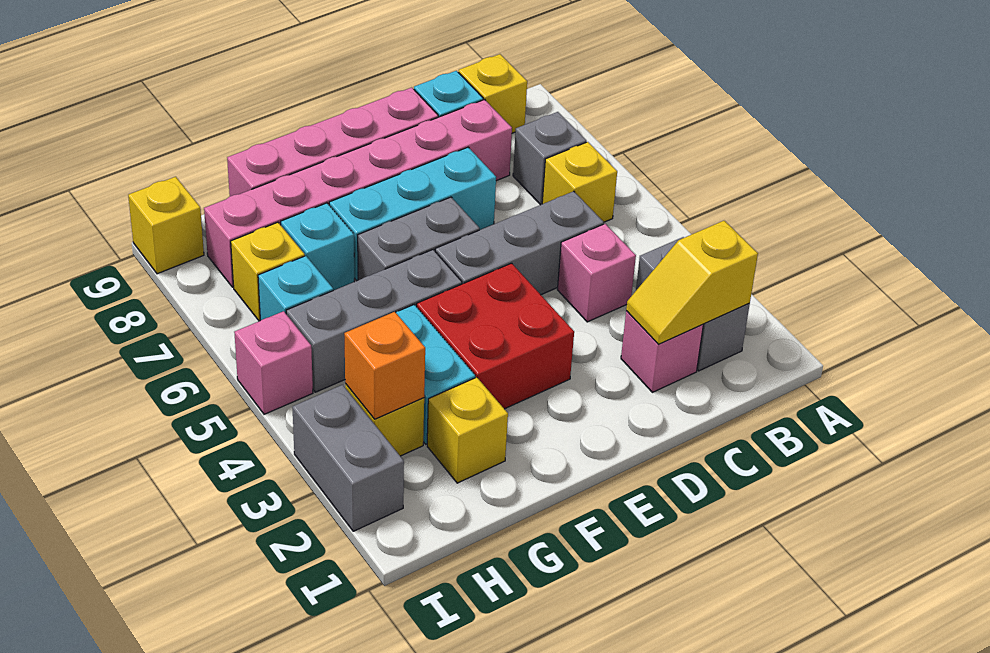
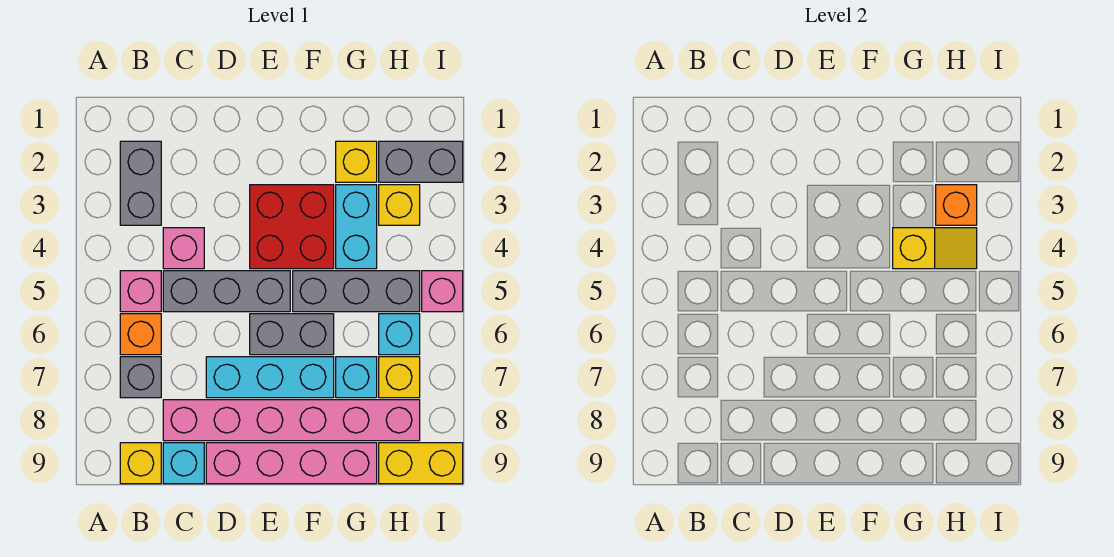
yellow slope B2:C2 level 2 top B -> yellow slope G4:H4 level 2 top G
yellow brick B6 level 1 -> orange brick B6 level 1
pink brick C2 level 1 -> pink brick B5 level 1
grey brick I2:I3 level 1 -> grey brick H2:I2 level 1
yellow brick I9 level 1 -> yellow brick H9:I9 level 1

